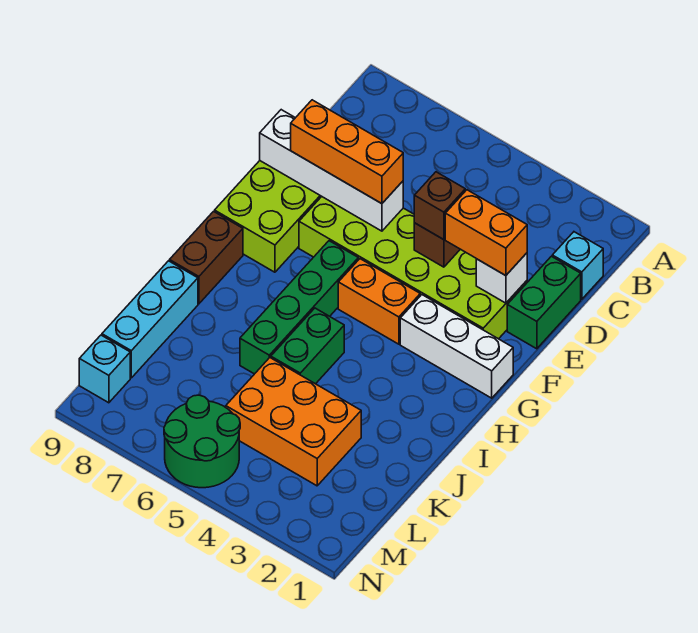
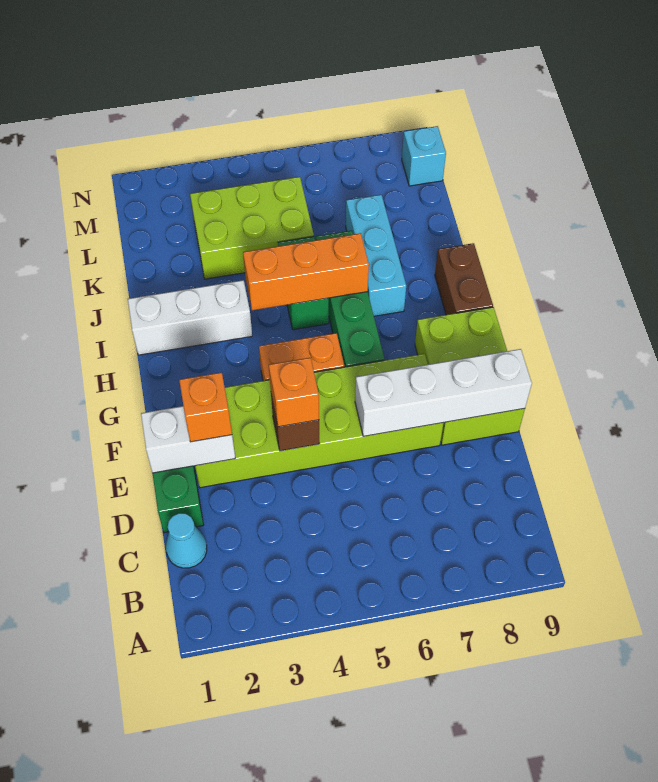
cyan brick C1 level 1 -> cyan cone C1 level 1
white brick E2 level 2 -> white brick E1:E2 level 2
orange brick E2:E3 level 3 -> orange brick E2 level 3
brown brick E4 level 3 -> orange brick E4 level 3
orange brick E6:E8 level 3 -> orange brick I4:I6 level 2
white brick G1:G3 level 1 -> white brick I1:I3 level 1
cyan brick J9:L9 level 1 -> cyan brick I7:K7 level 1
orange brick K3:L5 level 1 -> lime brick K3:L5 level 1
green round brick M5:N6 level 1 -> none

